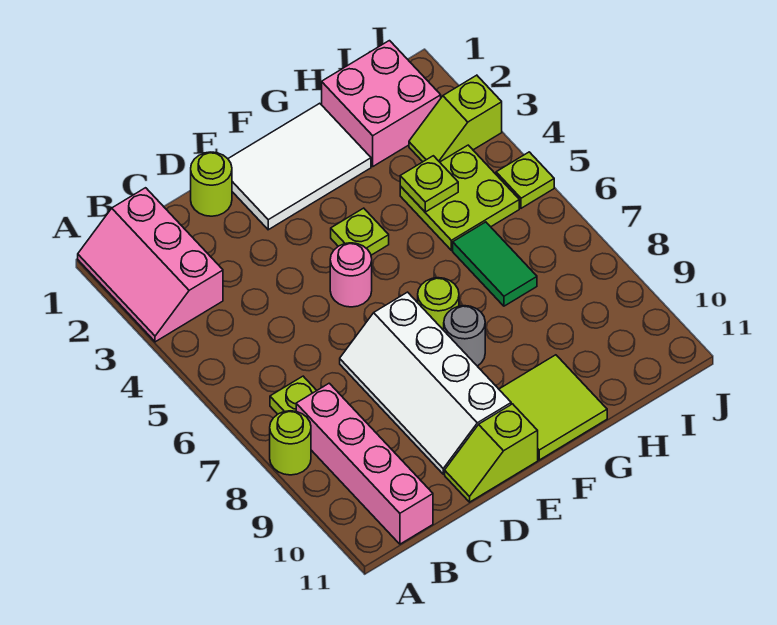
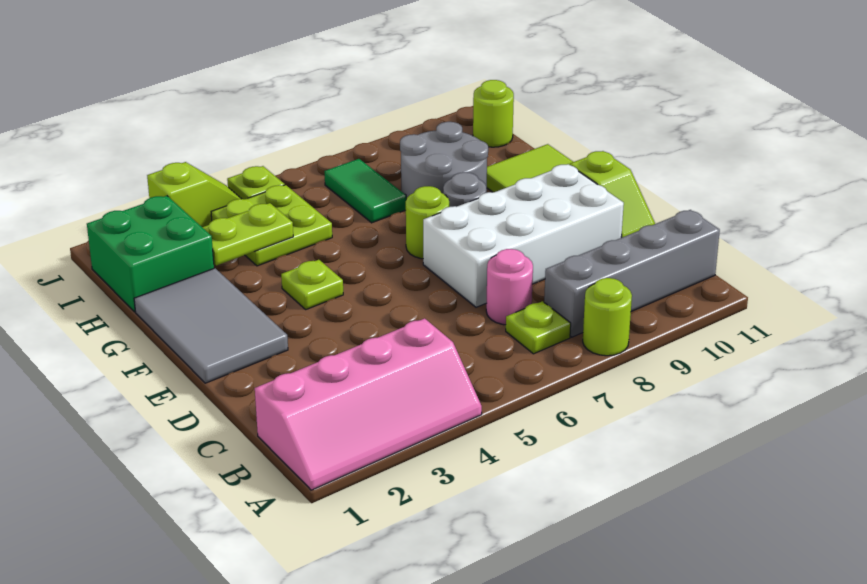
pink slope A1:B3 level 1 top B -> pink slope A1:B4 level 1 top B
pink brick B8:B11 level 1 -> grey brick B8:B11 level 1
lime round brick D1 level 1 -> lime round brick I11 level 1
white slope D7:E10 level 1 top E -> white brick D7:E10 level 1
white tile E1:G2 level 1 -> grey tile E1:G2 level 1
pink round brick E5 level 1 -> pink round brick C7 level 1
none -> grey round brick G8:H9 level 1
pink brick H1:I2 level 1 -> green brick H1:I2 level 1
lime plate H4 level 2 -> lime plate H3:H4 level 2
green tile H6:H7 level 1 -> green tile H7:I7 level 1
lime slope I3:J3 level 1 top J -> lime slope J3:J4 level 1 top 3

